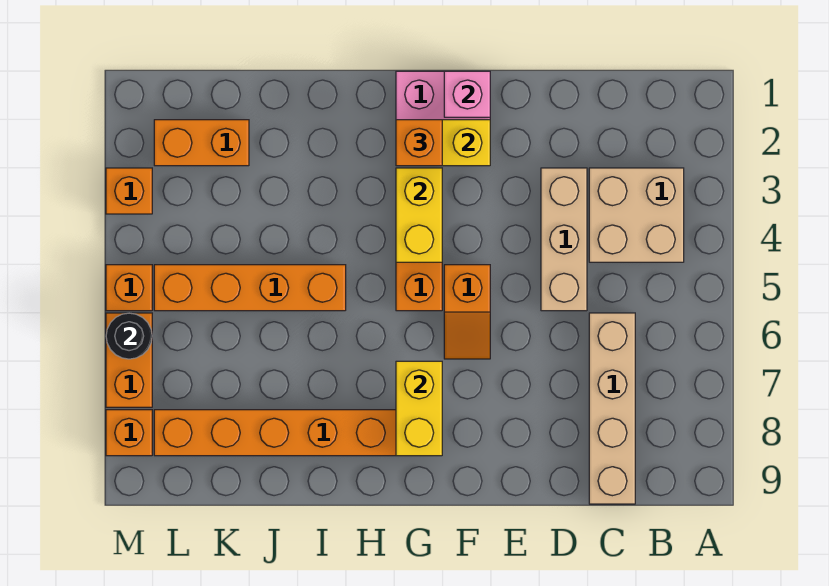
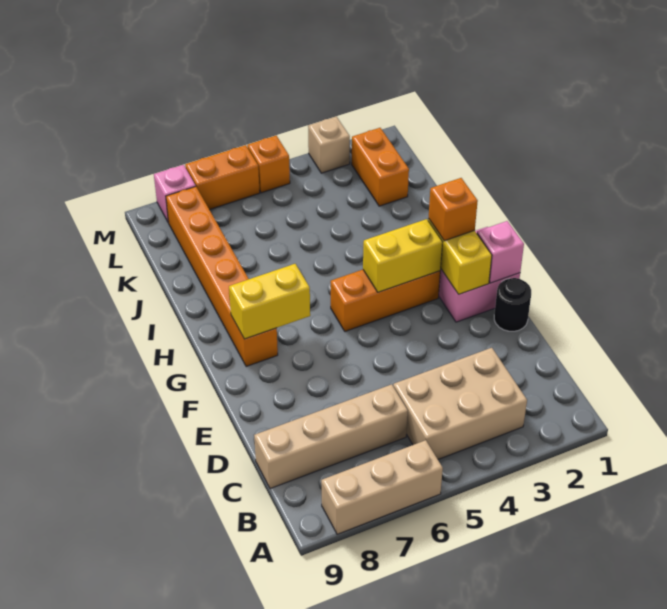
tan brick B3:C4 level 1 -> tan brick B3:C5 level 1
tan brick D3:D5 level 1 -> tan brick A6:A8 level 1
orange slope F5:F6 level 1 top 5 -> none
orange brick I5:L5 level 1 -> none
orange brick M3 level 1 -> tan brick M3 level 1
black round brick M6 level 2 -> black round brick E1 level 1
orange brick M8 level 1 -> pink brick M8 level 1

